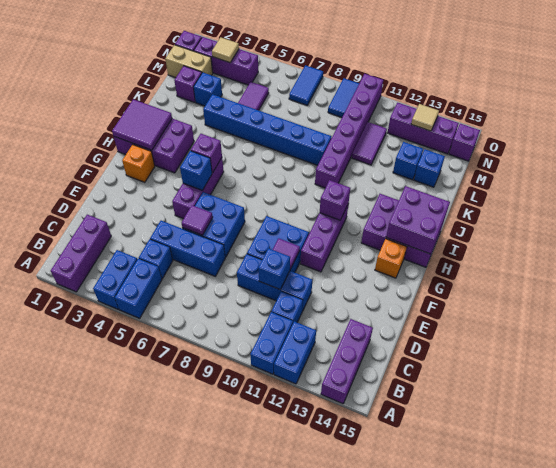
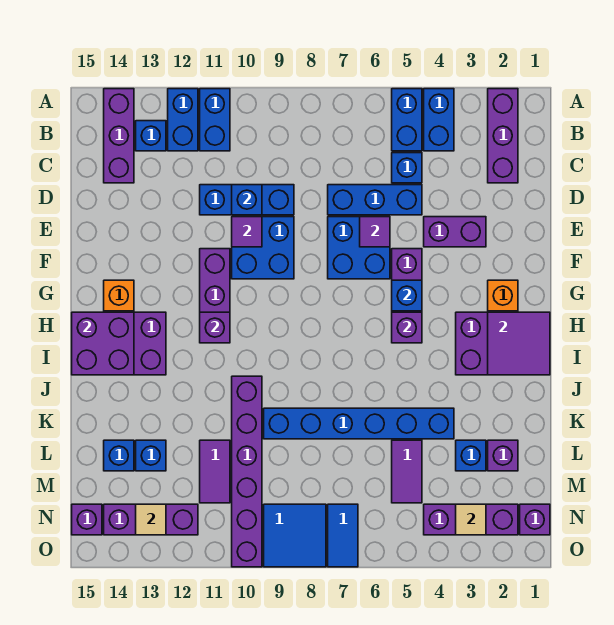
blue brick C11 level 1 -> blue brick B13 level 1
none -> purple brick E3:E4 level 1
tan brick M1:M2 level 1 -> none
blue tile N9:O9 level 1 -> blue tile N8:O9 level 1

